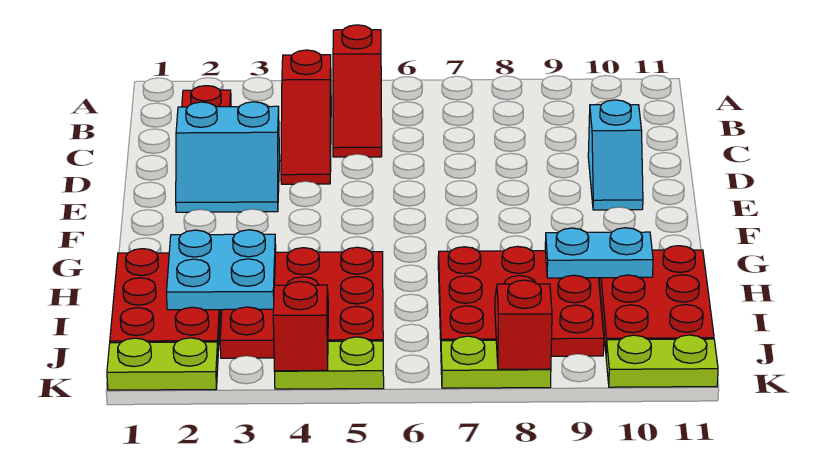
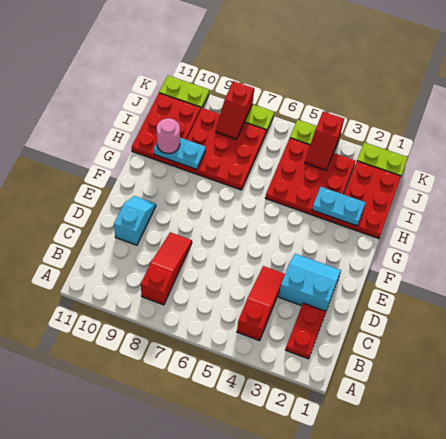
red slope A5:C5 level 1 top A -> red slope B8:D8 level 1 top B
cyan plate H2:I3 level 2 -> cyan plate H2:H3 level 2
none -> pink round brick H10 level 3

